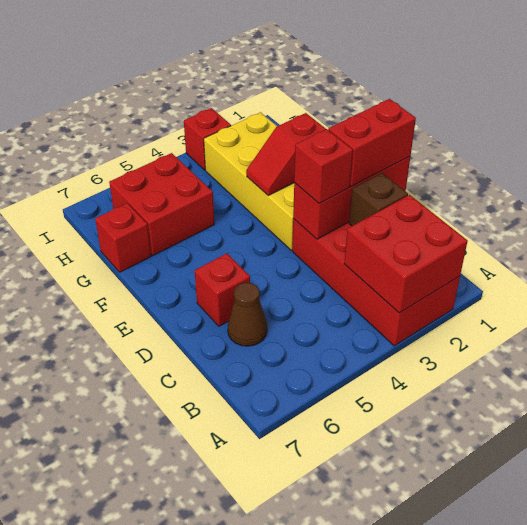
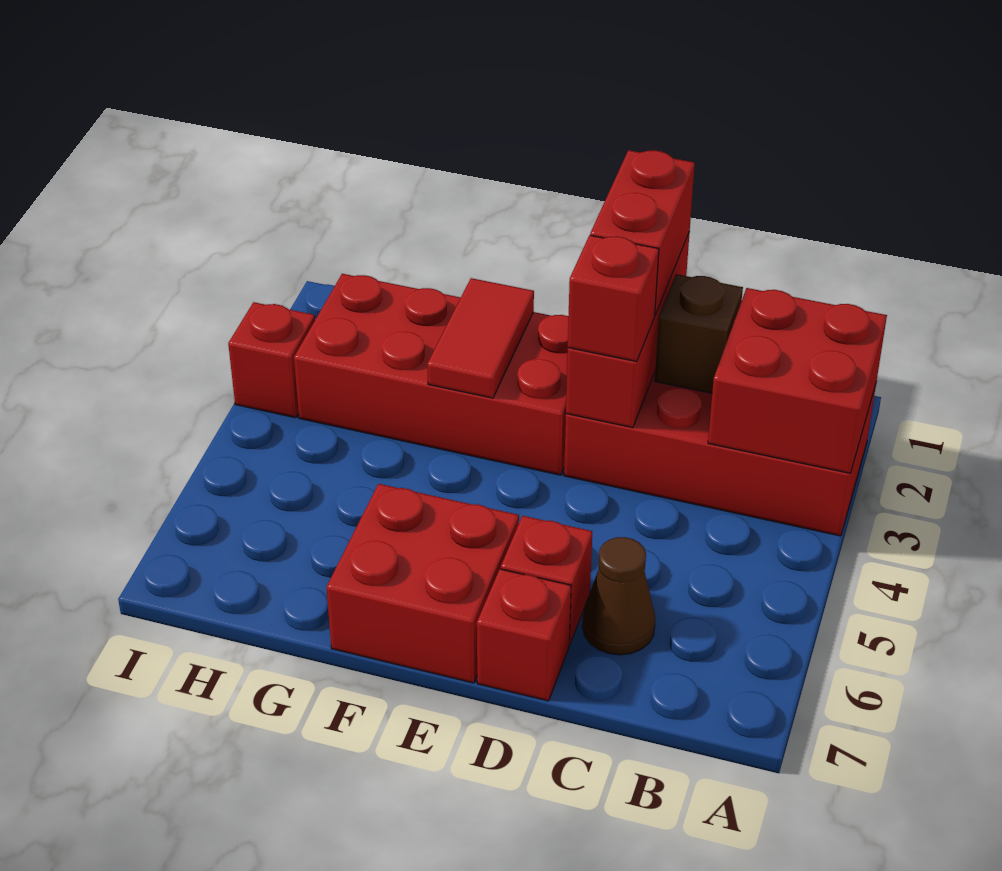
yellow brick E2:H3 level 1 -> red brick E2:H3 level 1
red slope F2:F3 level 2 top 2 -> red tile F2:F3 level 2
red brick G5:H6 level 1 -> red brick E6:F7 level 1
red brick G7 level 1 -> red brick D7 level 1

